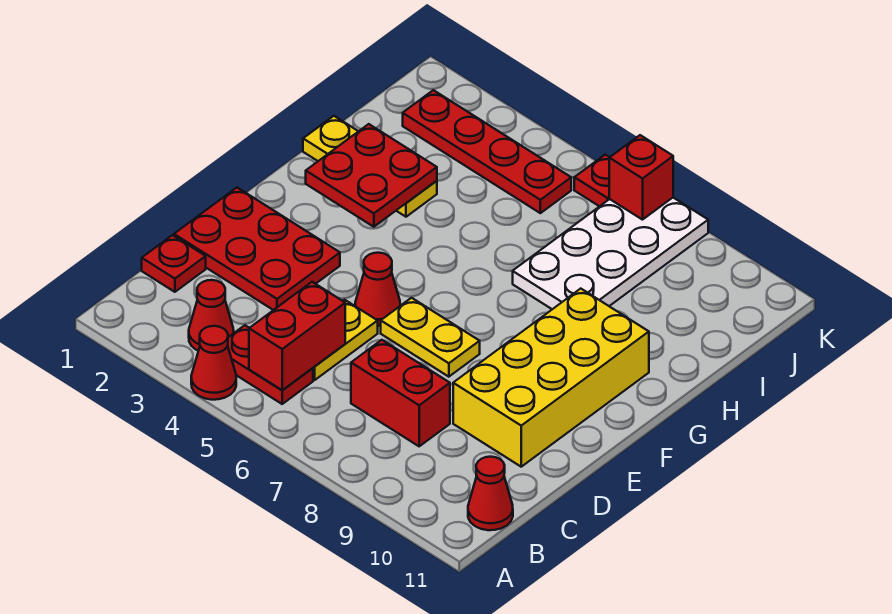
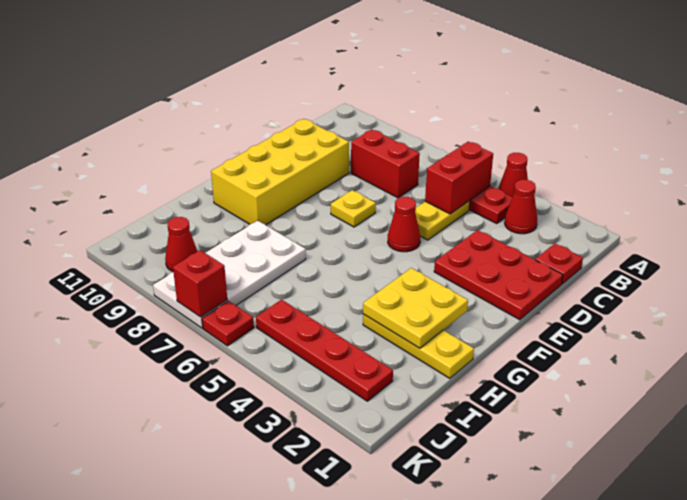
red cone B11 level 1 -> red cone J9 level 1
yellow plate E6:E7 level 1 -> yellow plate E7 level 1
red plate G2:H3 level 2 -> yellow plate G2:H3 level 2

